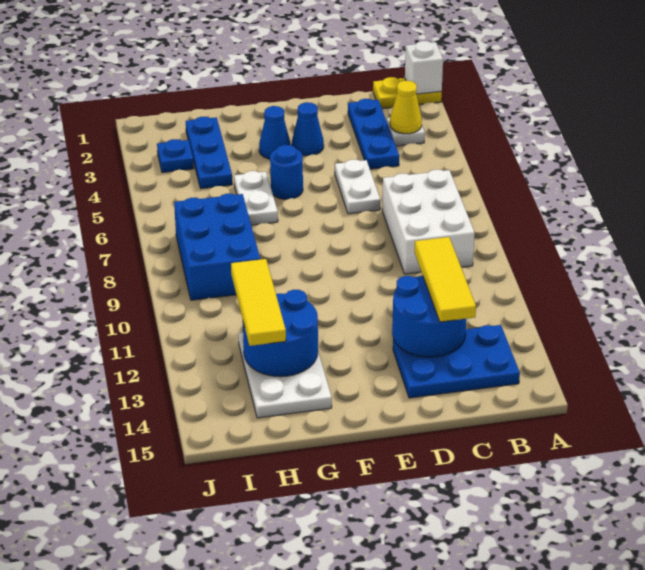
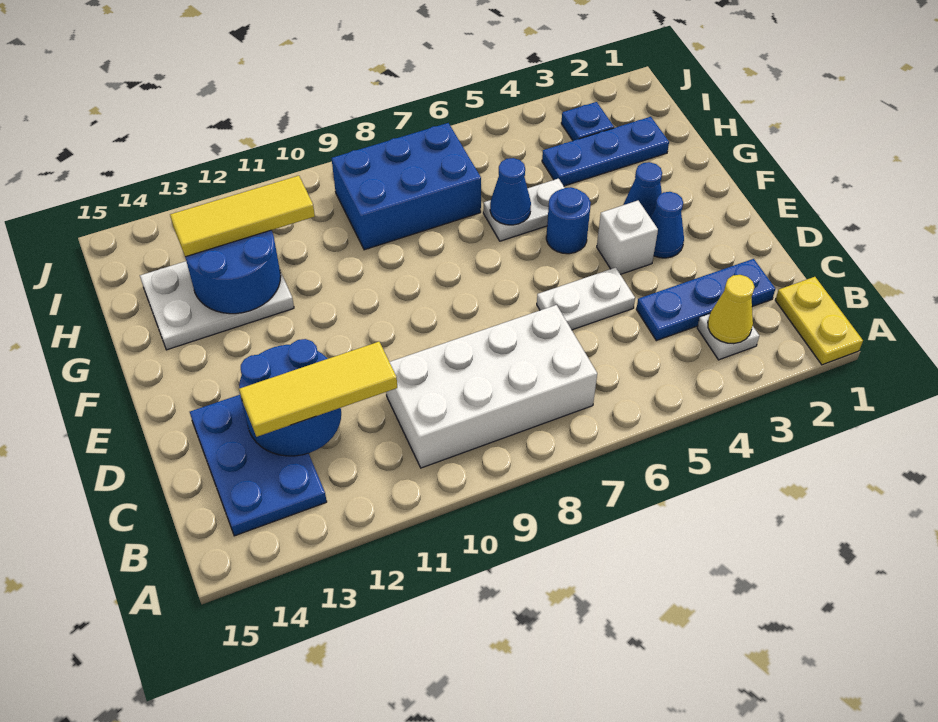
white brick A1 level 2 -> white brick E4 level 1
white brick B7:C9 level 1 -> white brick B7:C10 level 1
none -> blue cone G6 level 2

